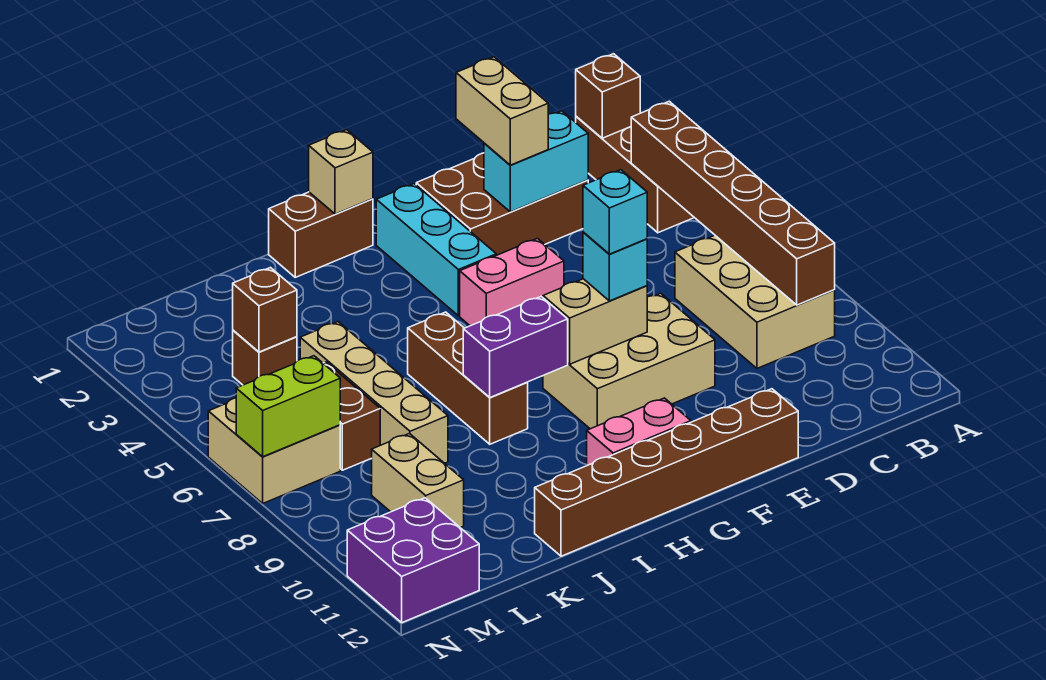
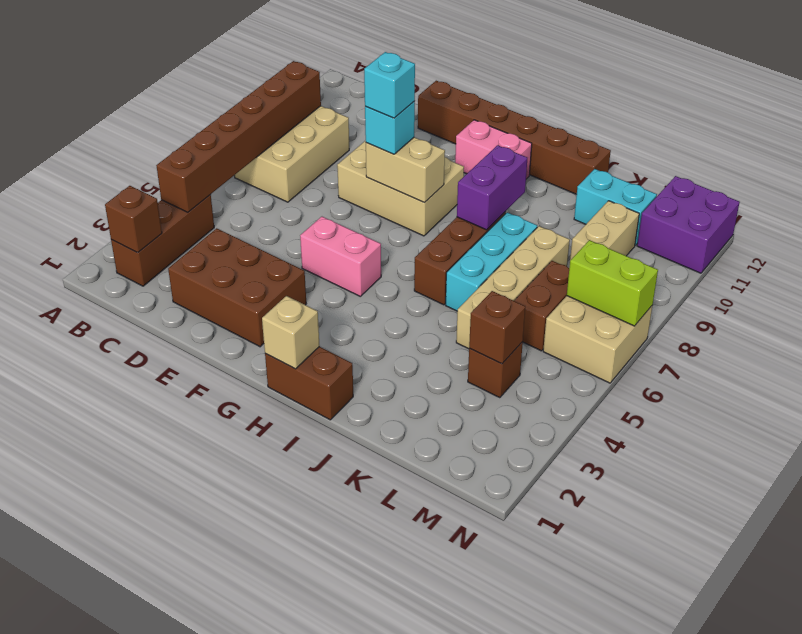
cyan brick D3:E3 level 2 -> cyan brick K11:L11 level 1
tan brick E2:E3 level 3 -> none
cyan brick G2:G4 level 1 -> cyan brick J6:J8 level 1
purple brick H8:I8 level 2 -> purple brick I8:I9 level 2

